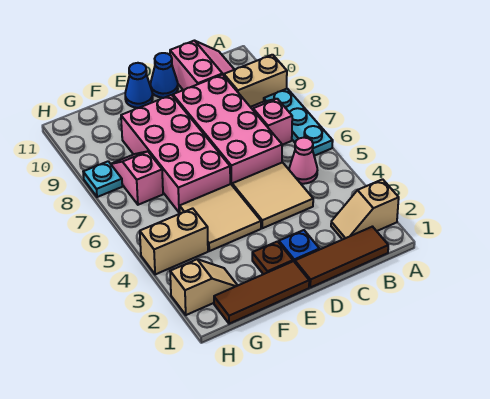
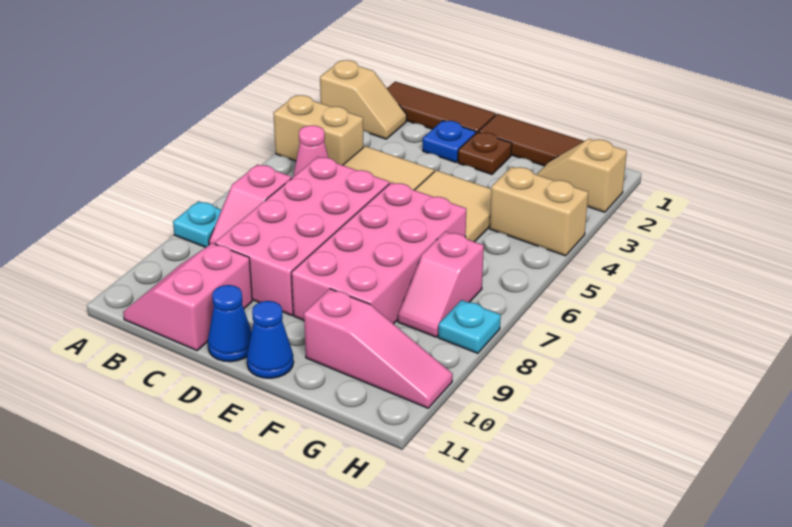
cyan plate A6:A8 level 1 -> cyan plate A8 level 1
tan brick A9:B9 level 1 -> tan brick A4:B4 level 1
none -> pink slope F10:H10 level 1 top F

